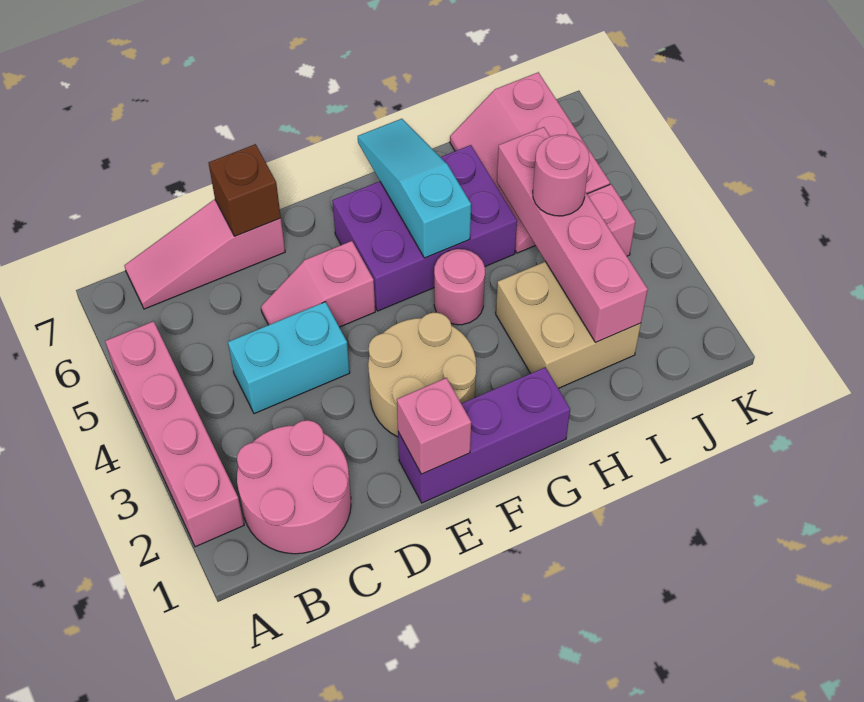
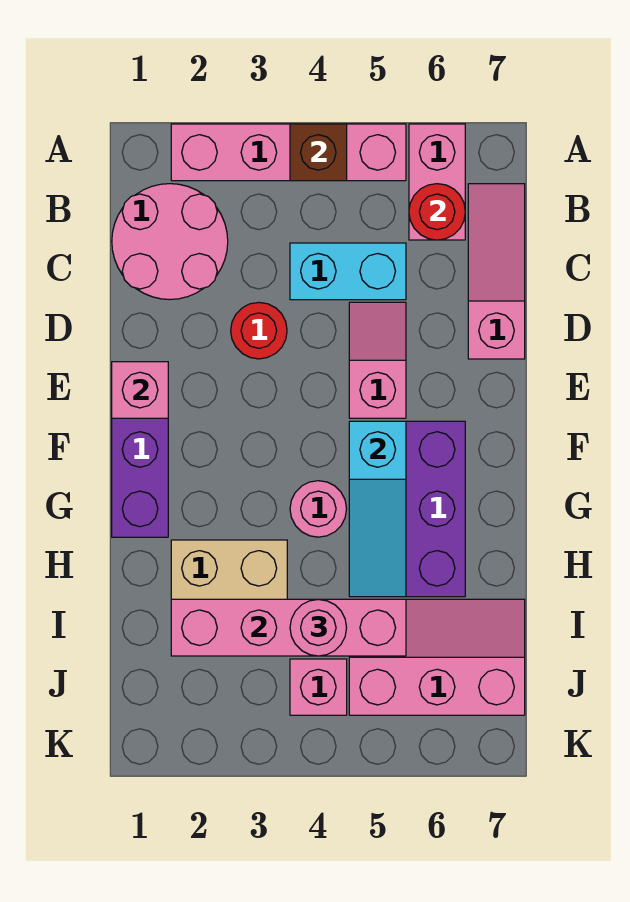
none -> pink brick A6:B6 level 1
none -> red round brick B6 level 2
cyan brick C4:D4 level 1 -> cyan brick C4:C5 level 1
none -> red round brick D3 level 1
brown brick D7 level 2 -> brown brick A4 level 2
tan round brick E2:F3 level 1 -> none
cyan slope G5:G7 level 2 top 5 -> cyan slope F5:H5 level 2 top F

